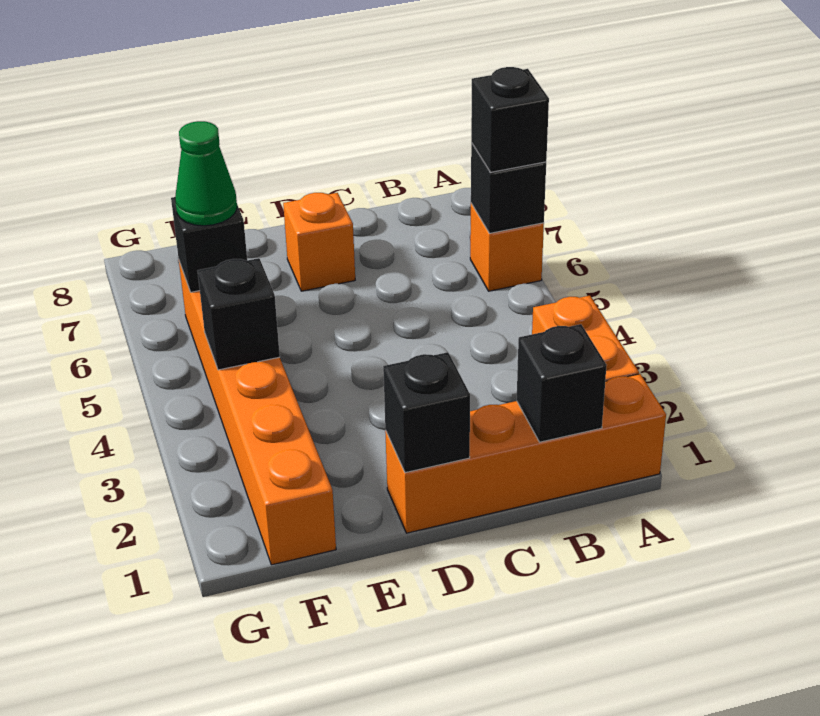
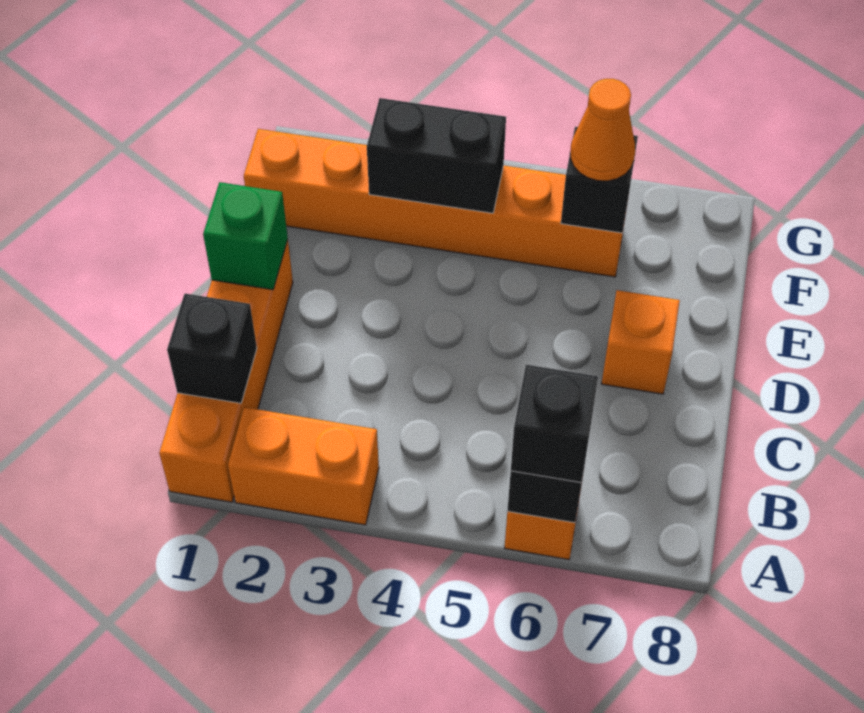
black brick D1 level 2 -> green brick D1 level 2
black brick F4 level 2 -> black brick F3:F4 level 2
green cone F6 level 3 -> orange cone F6 level 3

